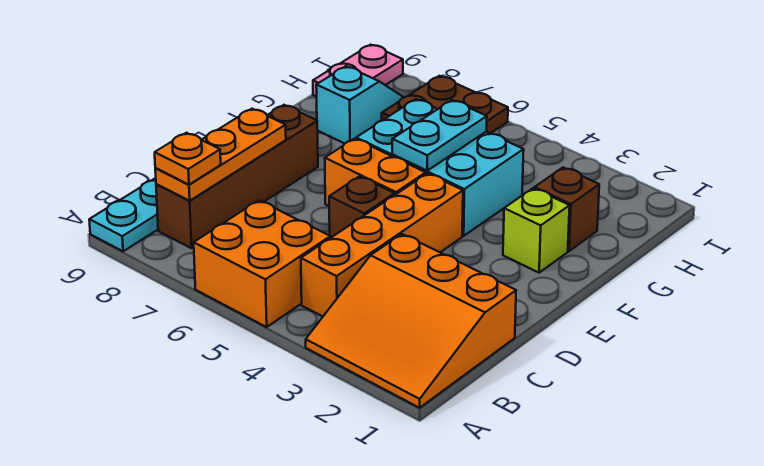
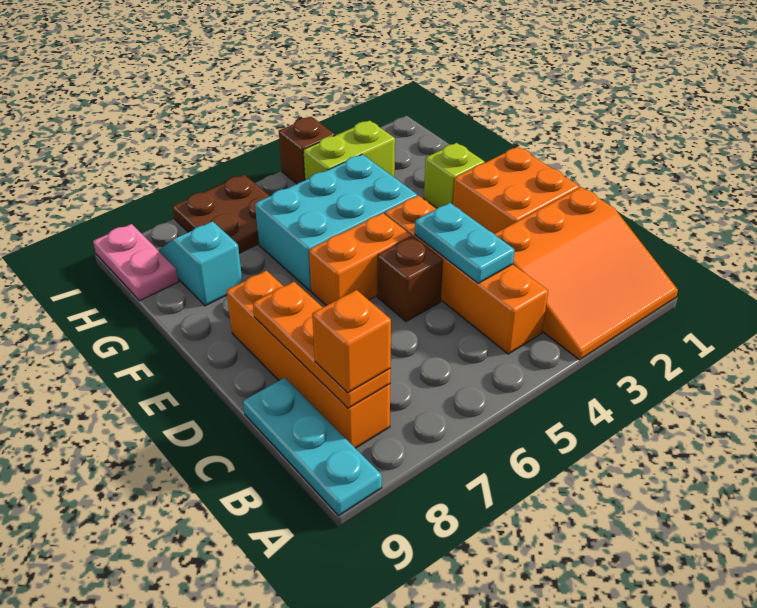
orange brick A5:B6 level 1 -> orange brick D1:E2 level 1
brown brick B8:E8 level 1 -> orange brick B8:E8 level 1
orange plate B8 level 3 -> orange brick B8 level 3
cyan plate F5:G5 level 2 -> cyan plate C4:D4 level 2
brown brick G2 level 1 -> brown brick I4 level 1
none -> lime brick H3:H4 level 1

